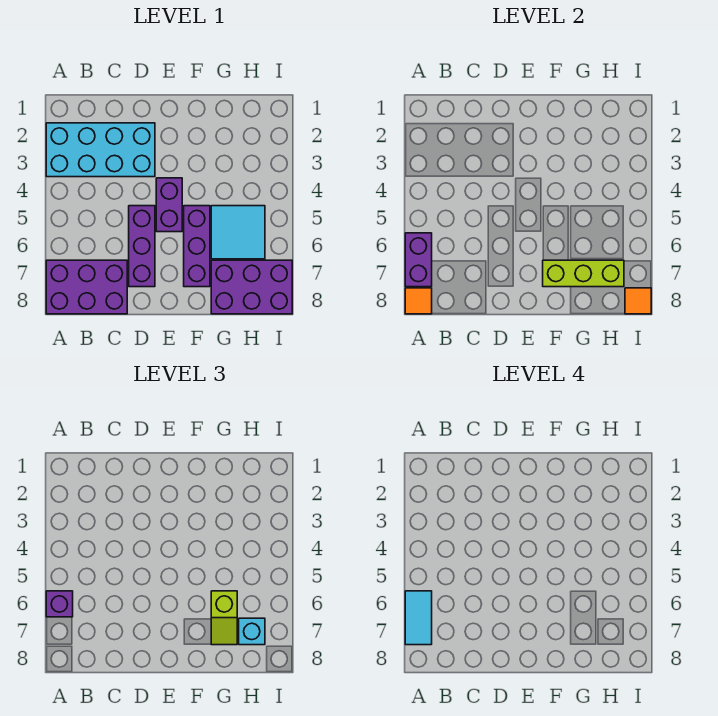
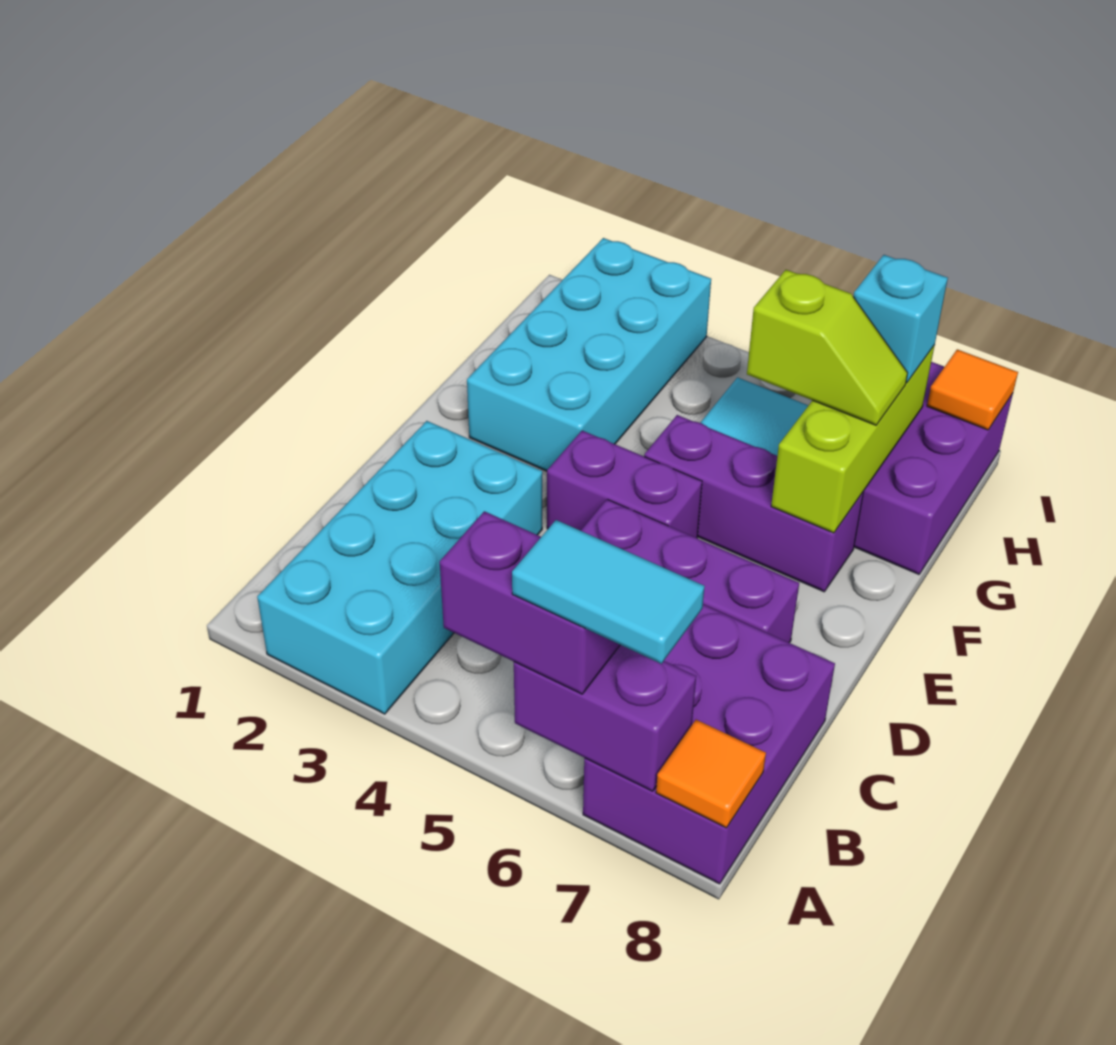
purple brick A6 level 3 -> purple brick A5:A6 level 3
none -> cyan brick F2:I3 level 1

